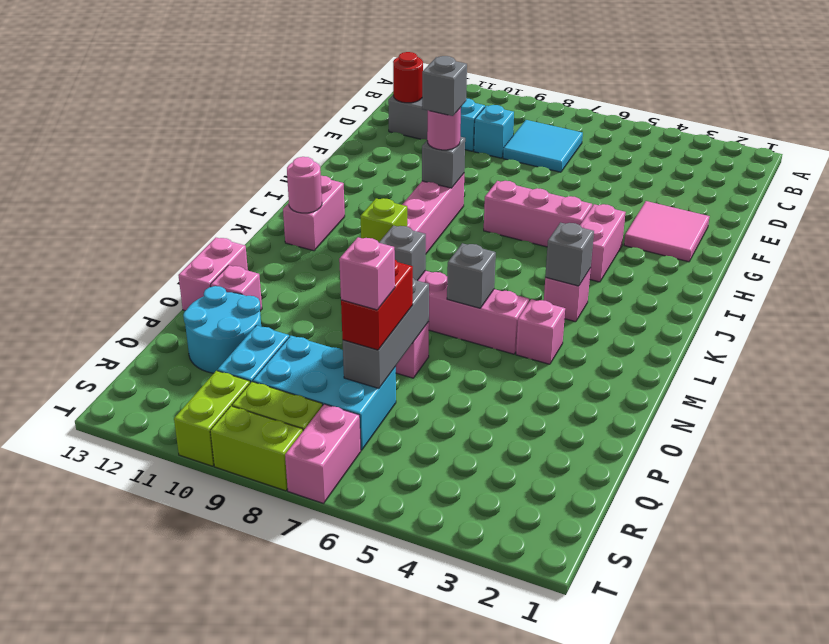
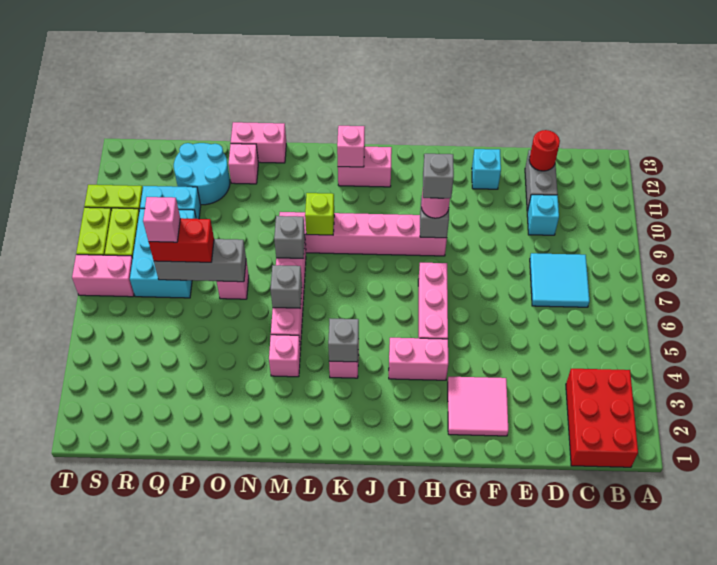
none -> red brick B1:C3 level 1
cyan brick D9 level 1 -> cyan brick F12 level 1
pink round brick K12 level 2 -> pink brick K12 level 2

